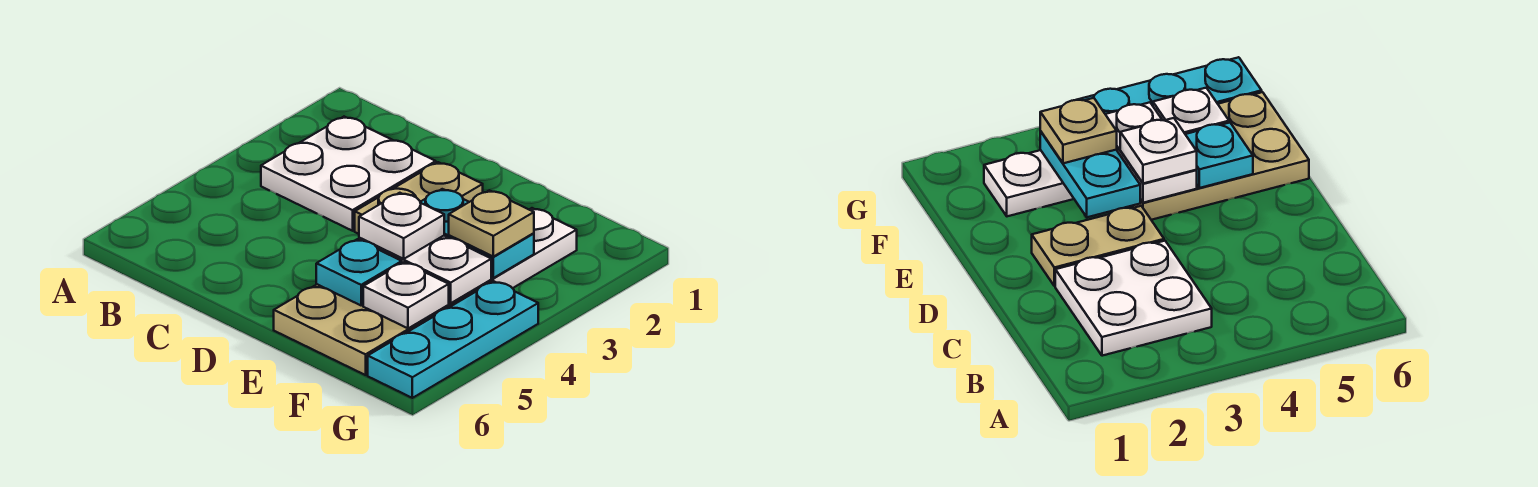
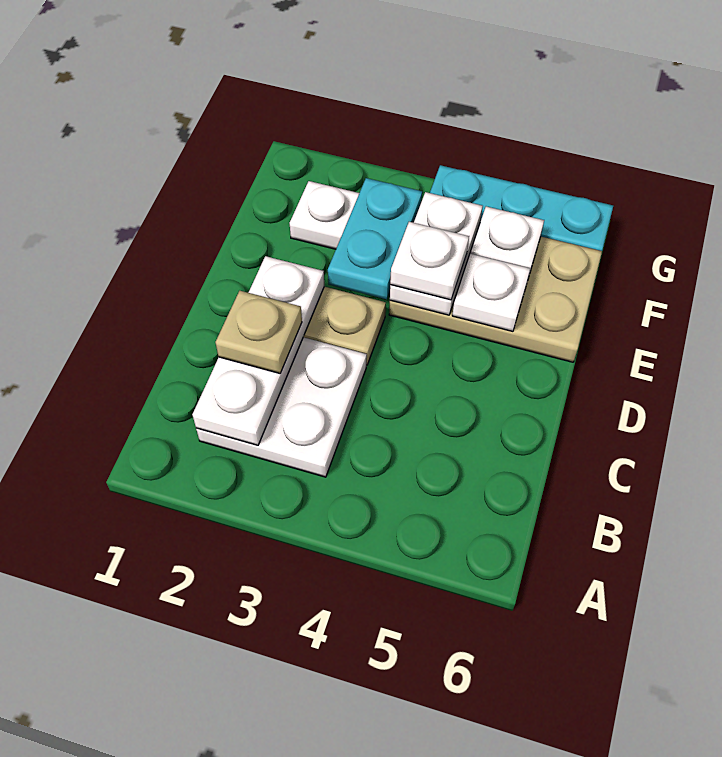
none -> white plate B2:D2 level 2
cyan plate E5 level 2 -> white plate E5 level 2
tan plate F3 level 3 -> tan plate C2 level 3

